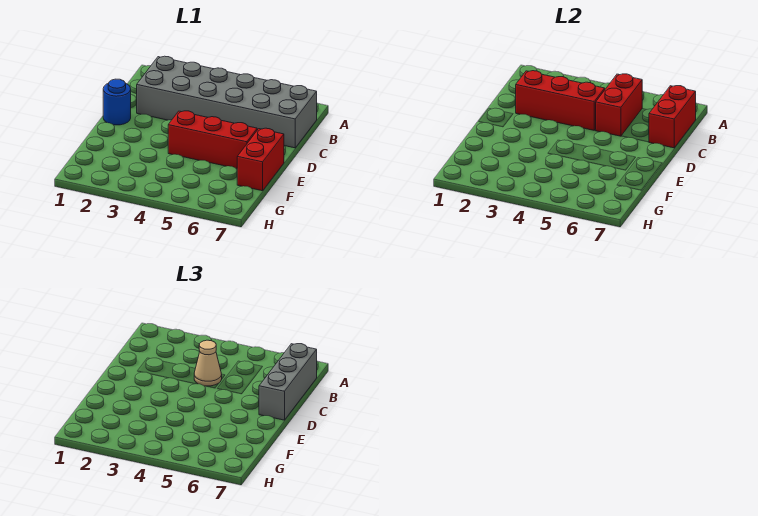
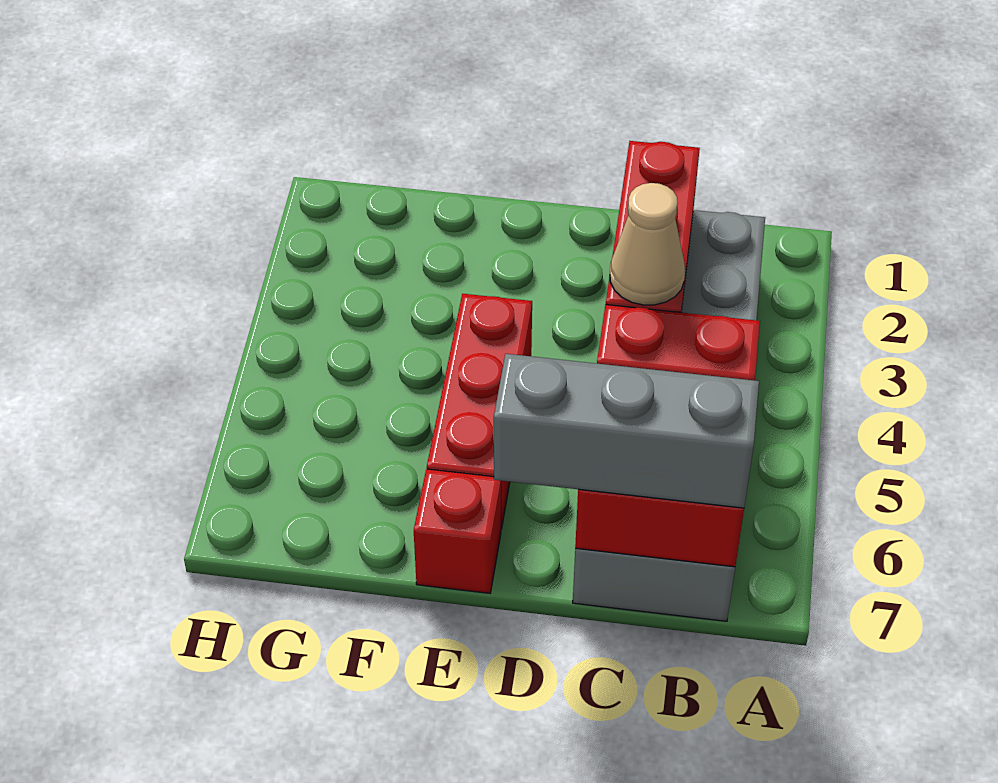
blue round brick D1 level 1 -> none
red brick E7:F7 level 1 -> red brick E7 level 1

